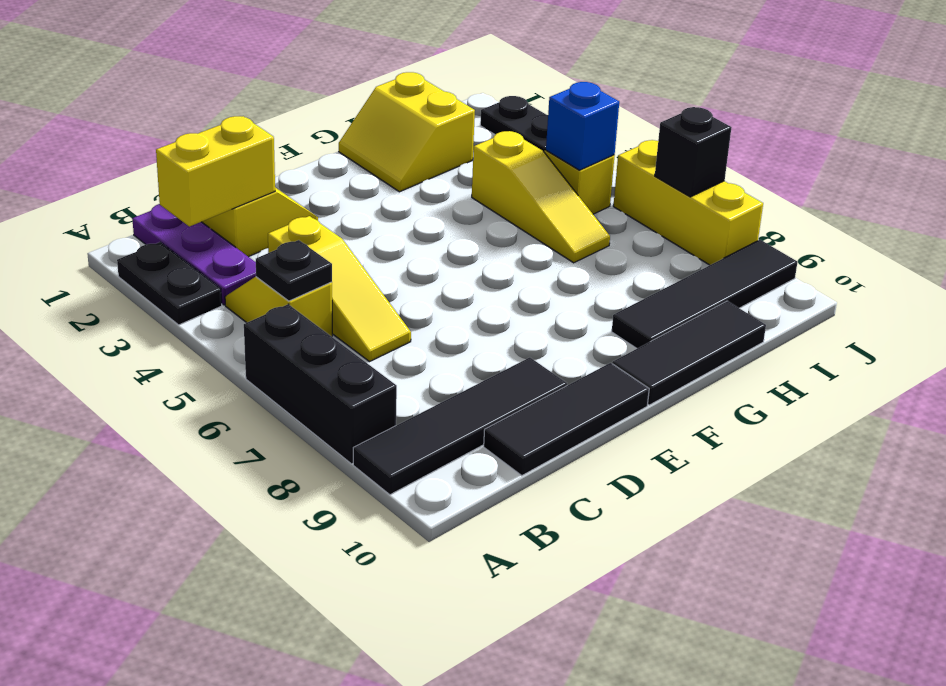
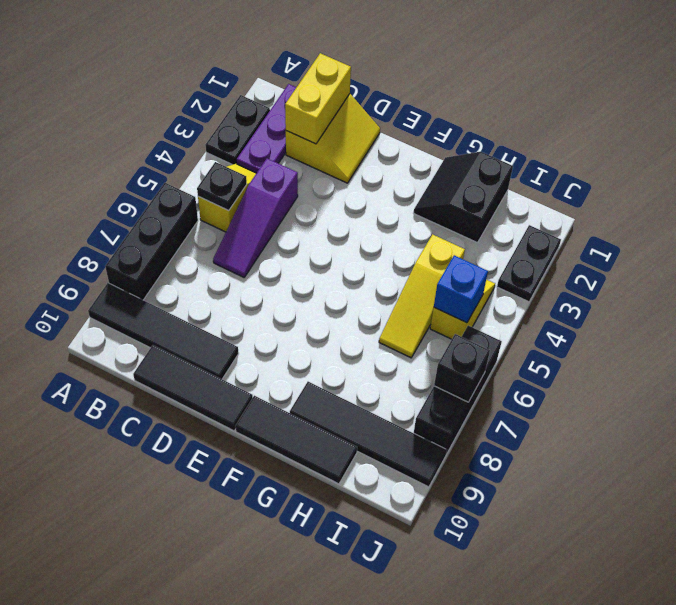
yellow brick B2:C2 level 2 -> yellow brick C1:C2 level 2
yellow slope C4:C6 level 1 top 4 -> purple slope C4:C6 level 1 top 4
yellow slope G1:H2 level 1 top H -> black slope G1:H2 level 1 top H
yellow brick J6:J8 level 1 -> black brick J6:J8 level 1

